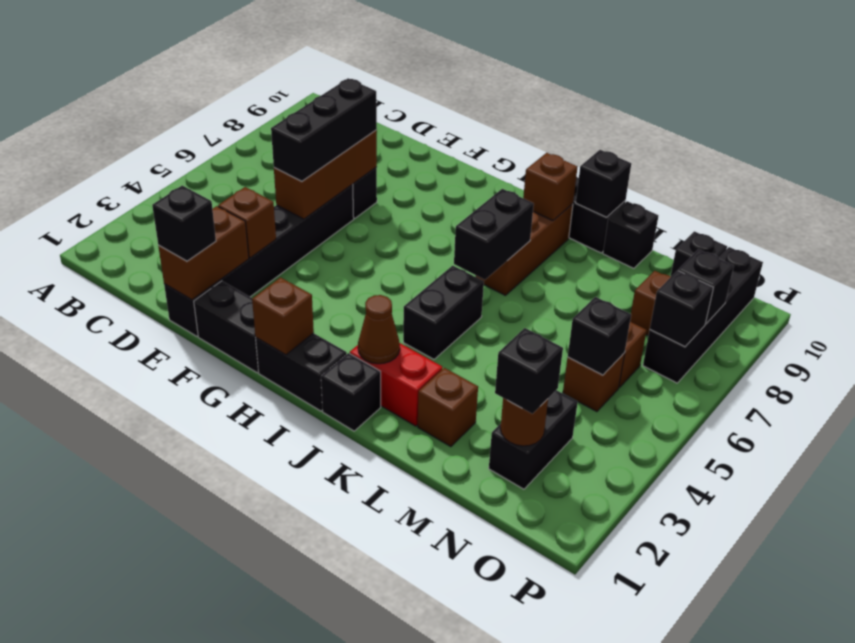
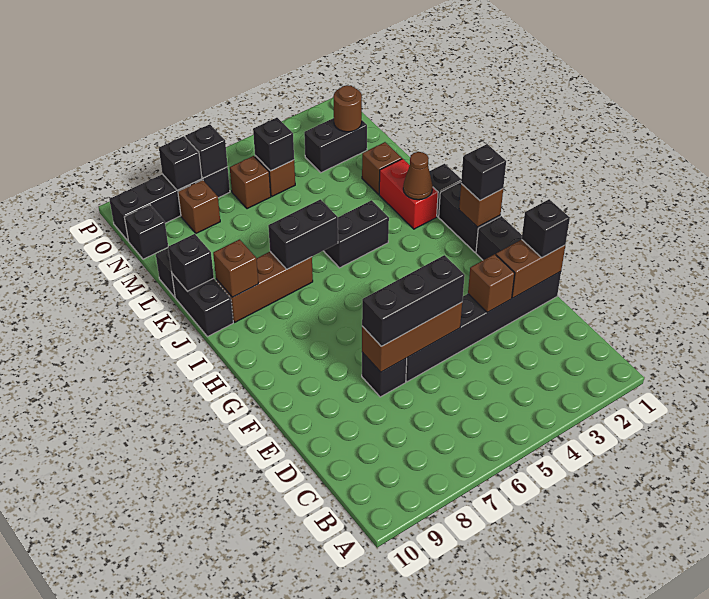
black brick N2 level 3 -> black brick H1 level 3

